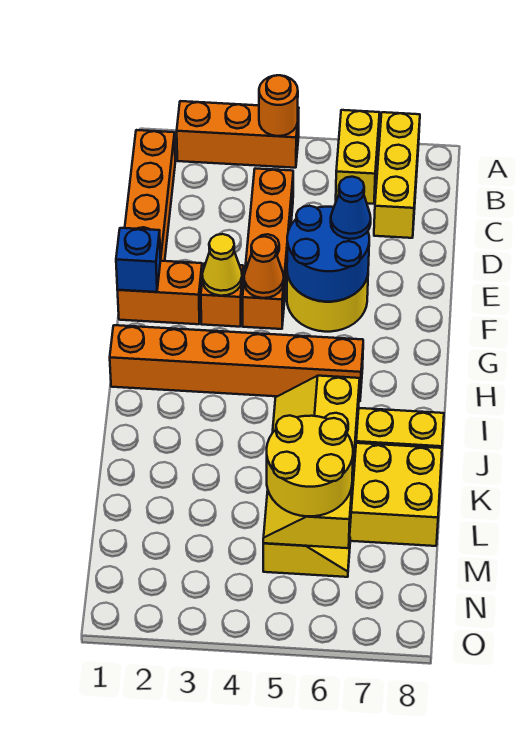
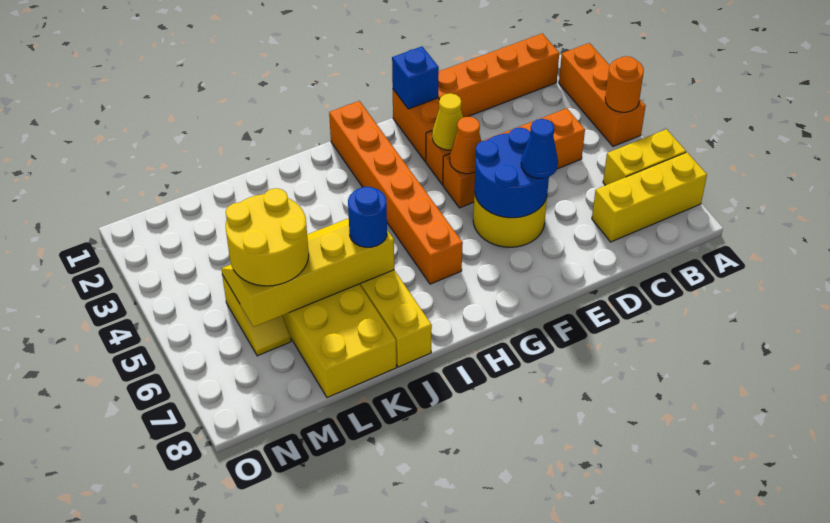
none -> blue round brick J6 level 3

